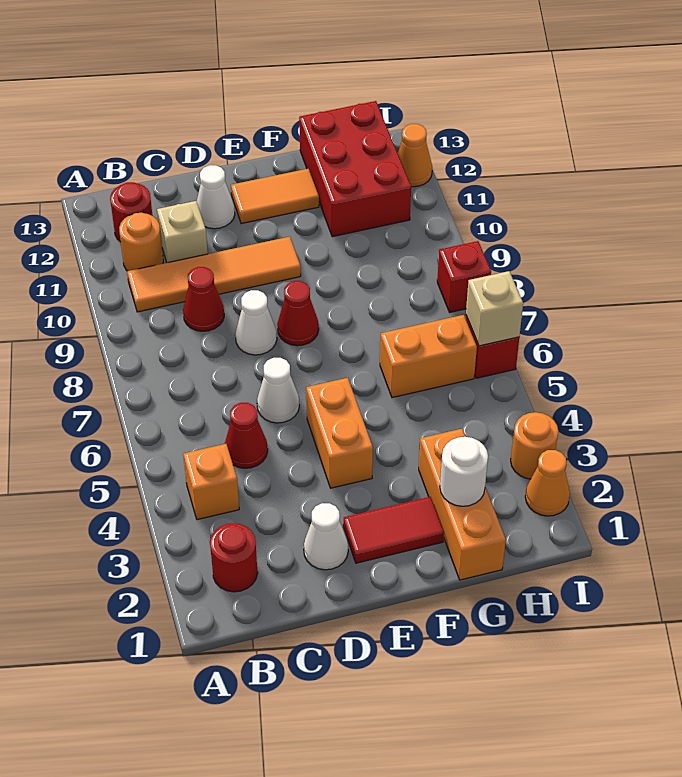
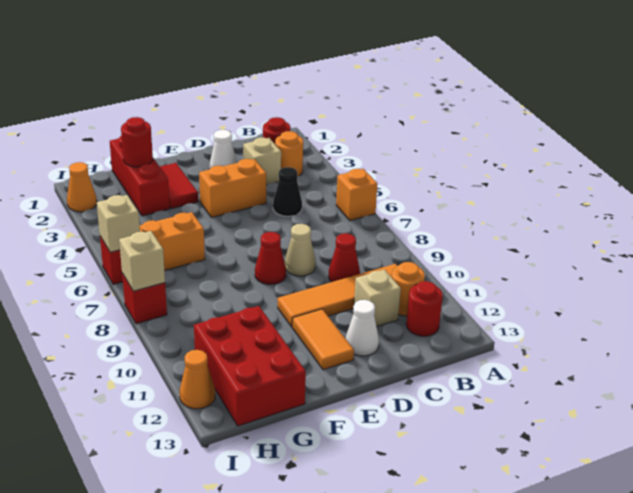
orange brick B4 level 1 -> orange brick A6 level 1
none -> tan brick C3 level 1
red cone C5 level 1 -> black cone C5 level 1
white cone D6 level 1 -> none
white cone D8 level 1 -> tan cone D8 level 1
red tile E2:F2 level 1 -> red tile F2:F3 level 1
orange brick E4:E5 level 1 -> orange brick D4:E4 level 1
orange tile E12:F12 level 1 -> orange tile E11:E12 level 1
orange brick G1:G3 level 1 -> red brick G1:G3 level 1
white round brick G2 level 2 -> red round brick G2 level 2
orange round brick I3 level 1 -> orange round brick B3 level 1
none -> tan brick I8 level 2

